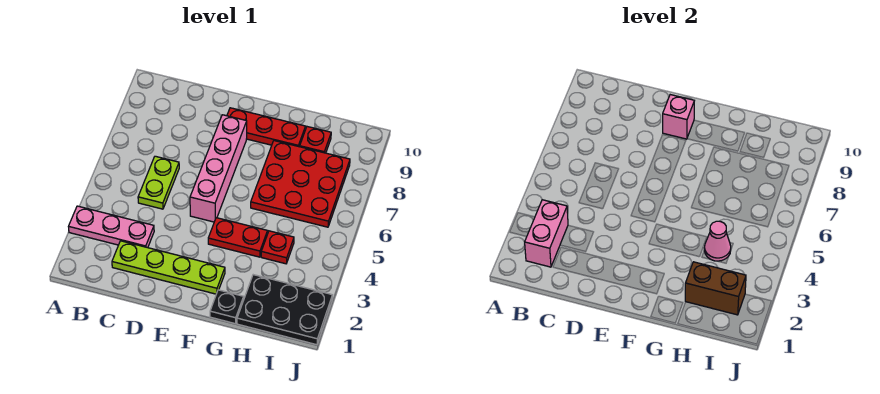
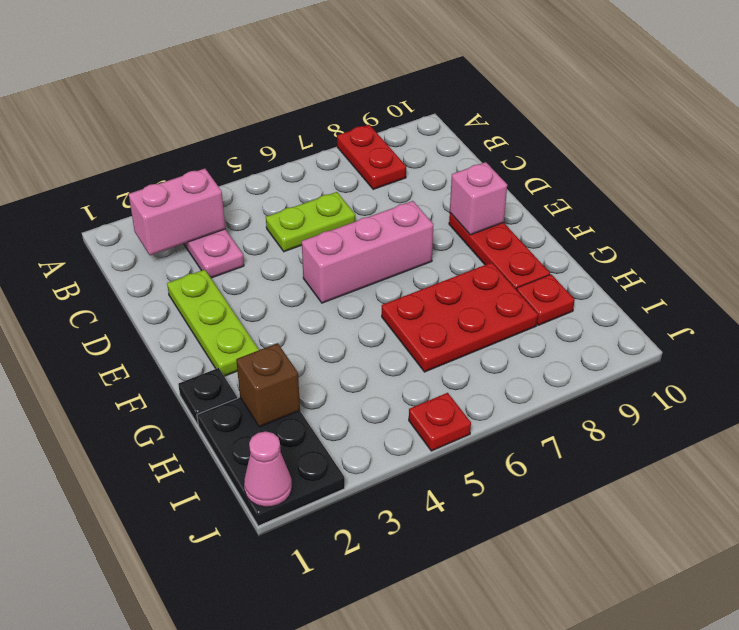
lime plate C2:F2 level 1 -> lime plate D2:F2 level 1
pink brick E5:E8 level 1 -> pink brick E5:E7 level 1
red plate F4:G4 level 1 -> red plate A8:B8 level 1
red plate G6:I8 level 1 -> red plate G6:H8 level 1
brown brick H2:I2 level 2 -> brown brick H2 level 2
red plate H4 level 1 -> red plate J5 level 1
pink cone H4 level 2 -> pink cone J1 level 2

